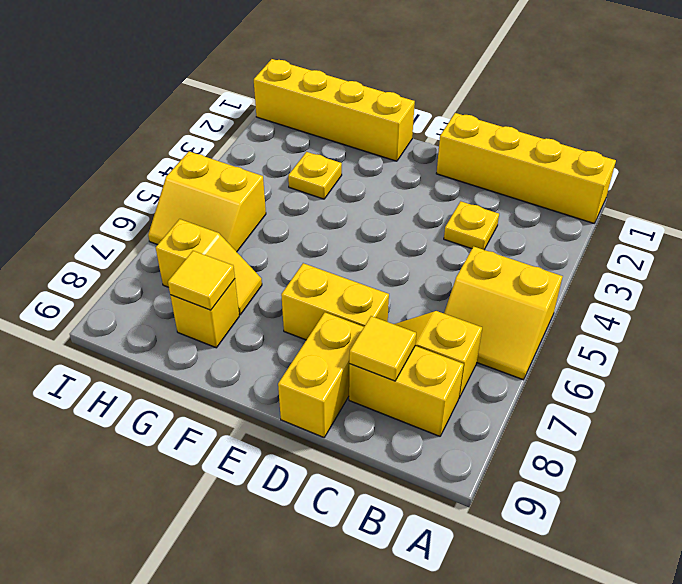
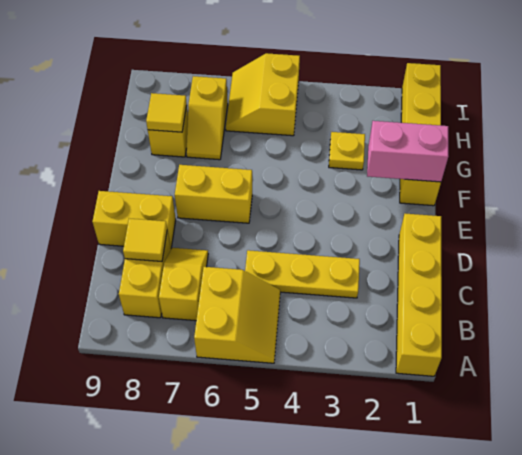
yellow slope A5:B6 level 1 top 5 -> yellow slope A5:B6 level 1 top 6
yellow plate C3 level 1 -> yellow plate C3:C5 level 1
yellow brick D7:E7 level 1 -> yellow brick E6:E7 level 1
none -> pink brick F1:F2 level 2

